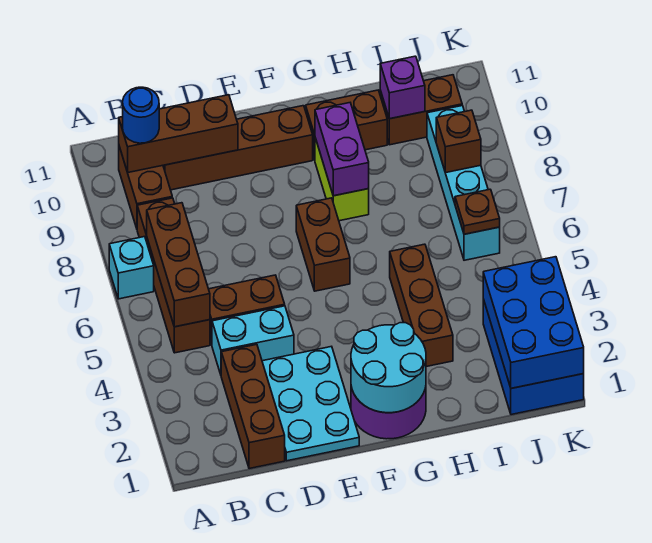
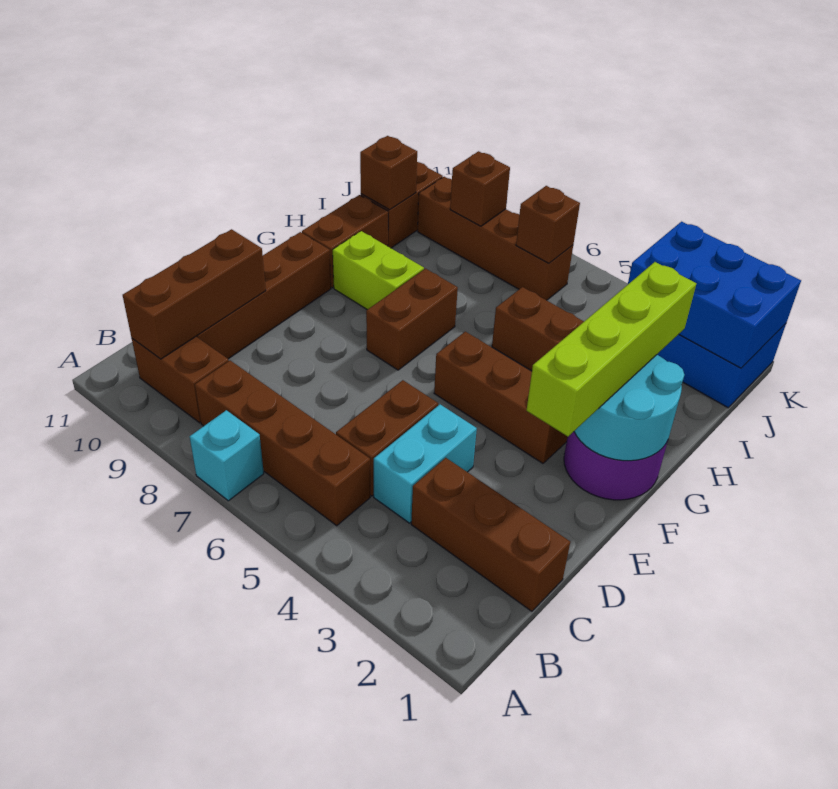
brown brick B5:B7 level 2 -> brown brick F3:F5 level 1
blue round brick B10 level 3 -> none
cyan plate D1:E3 level 1 -> none
none -> lime brick E2:H2 level 3
brown brick F6:F7 level 1 -> brown brick F7:G7 level 1
purple brick G8:G9 level 2 -> none
purple brick I10 level 2 -> brown brick I10 level 2
cyan brick J6:J9 level 1 -> brown brick J6:J9 level 1
brown plate J6 level 2 -> brown brick J6 level 2

